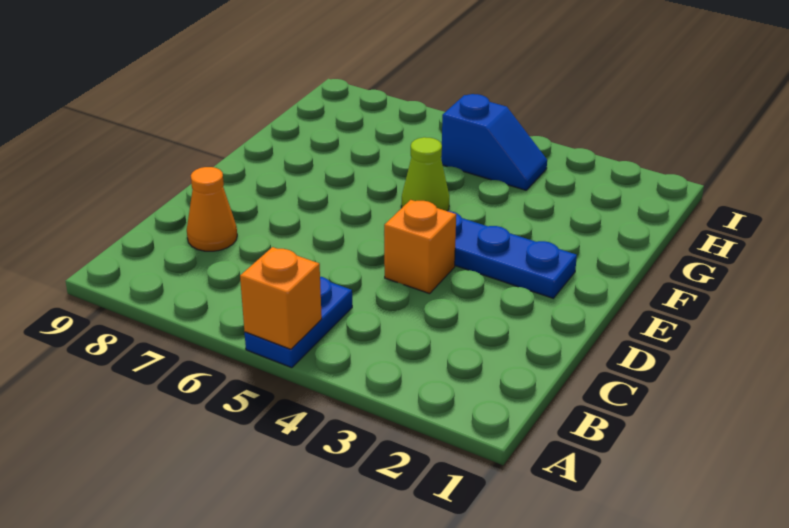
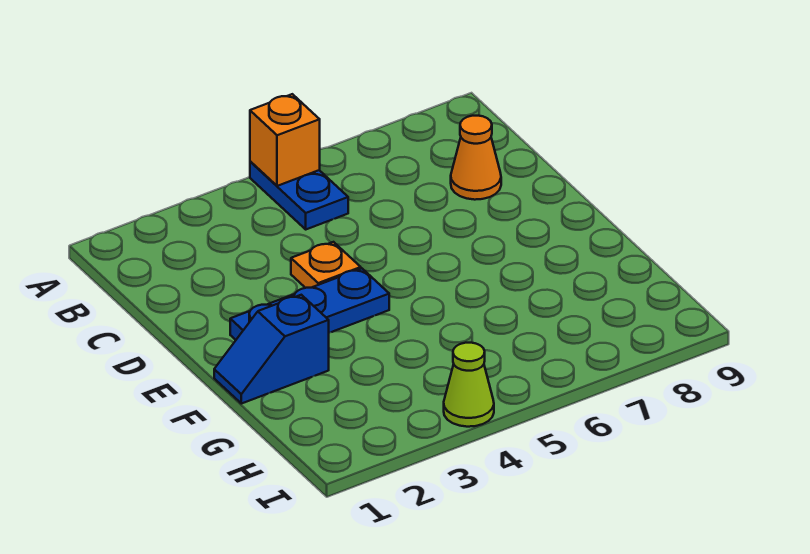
orange brick D4 level 1 -> orange plate D4 level 1
lime cone F5 level 1 -> lime cone I4 level 1
blue slope H4:H5 level 1 top 5 -> blue slope F1:F2 level 1 top 2

